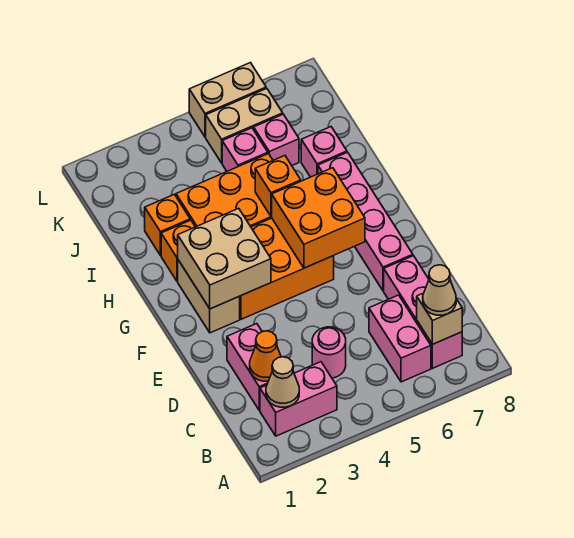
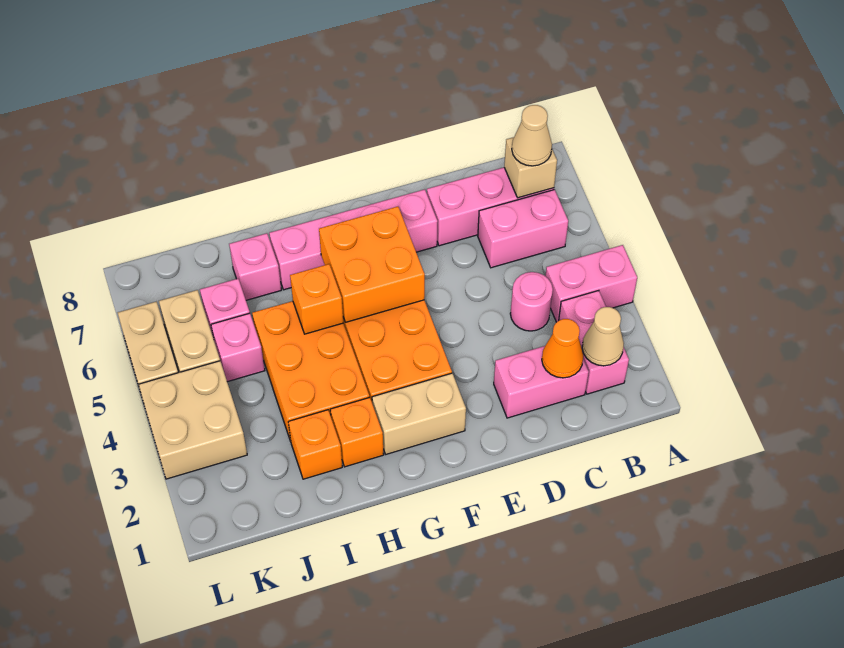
none -> pink brick A4:B4 level 1
tan brick F2:G3 level 2 -> tan brick K3:L4 level 1

